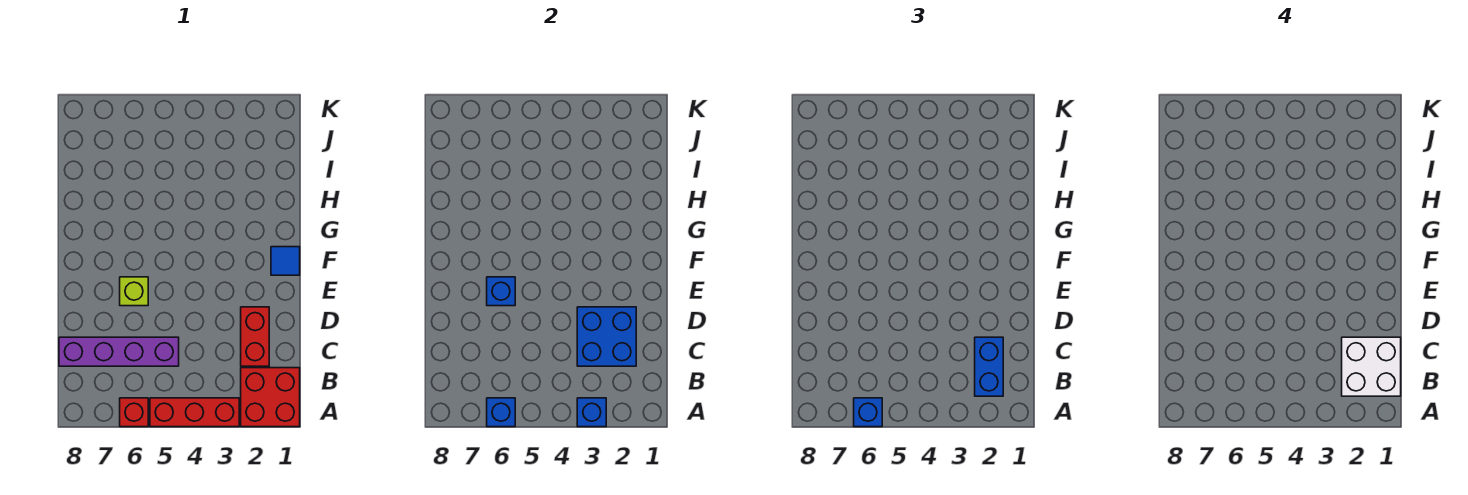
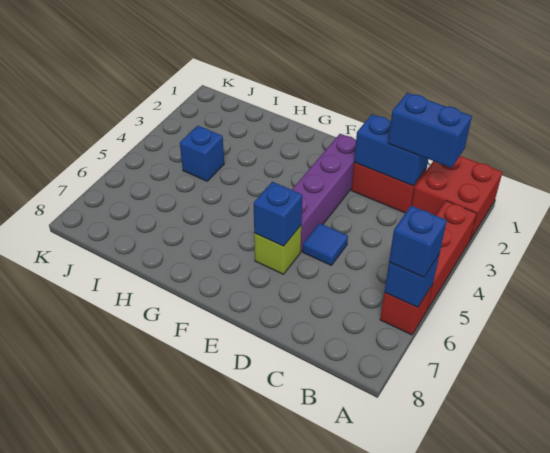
blue brick A3 level 2 -> blue brick I4 level 1
white brick B1:C2 level 4 -> none
blue brick C2:D3 level 2 -> blue brick C2:D2 level 2
purple brick C5:C8 level 1 -> purple brick E2:E5 level 1
blue tile F1 level 1 -> blue tile D5 level 1

